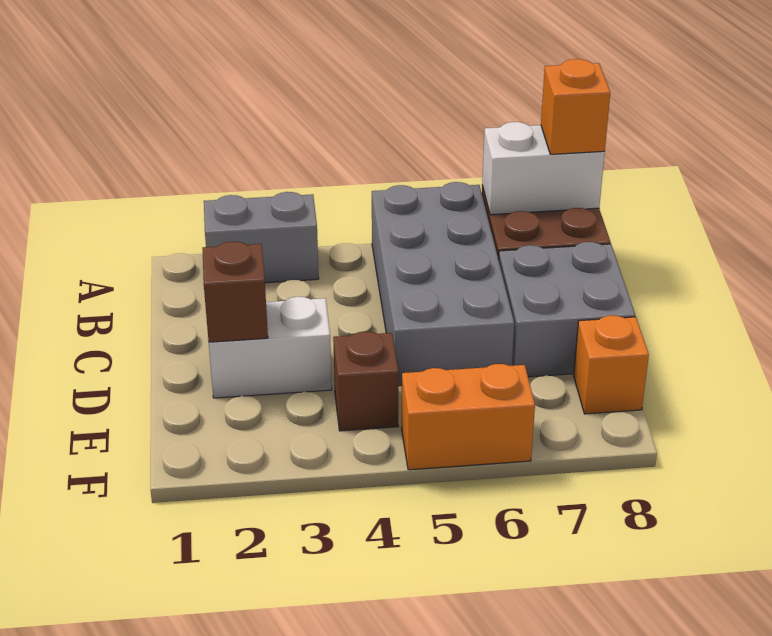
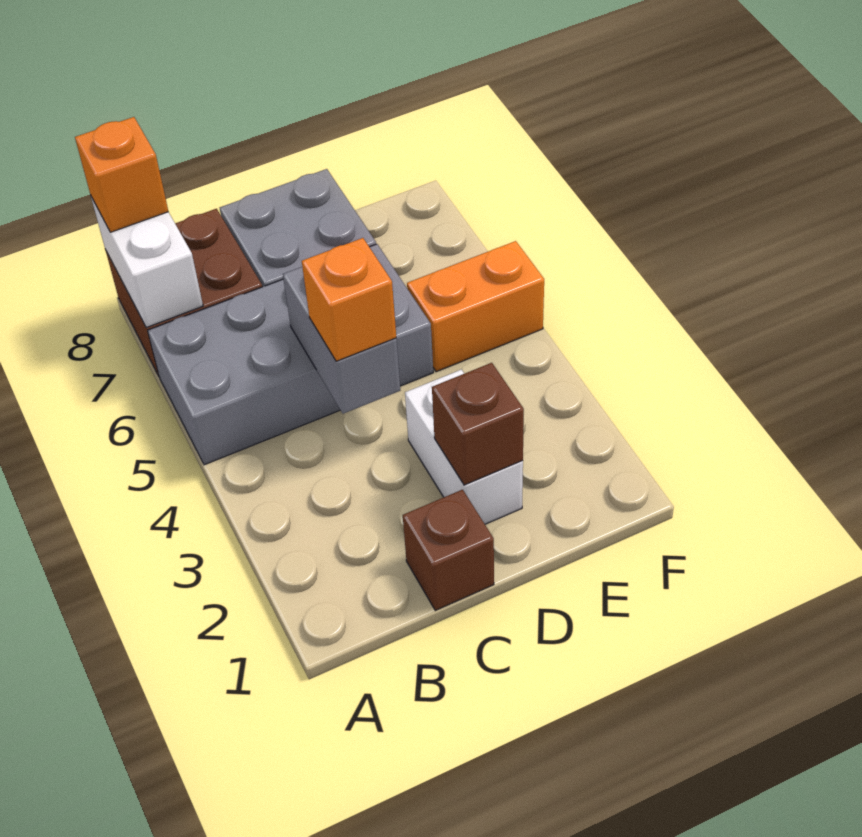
grey brick A2:A3 level 1 -> grey brick C4:C5 level 2
brown brick E4 level 1 -> brown brick C1 level 1
orange brick E8 level 1 -> orange brick C4 level 3
orange brick F5:F6 level 1 -> orange brick E5:F5 level 1

